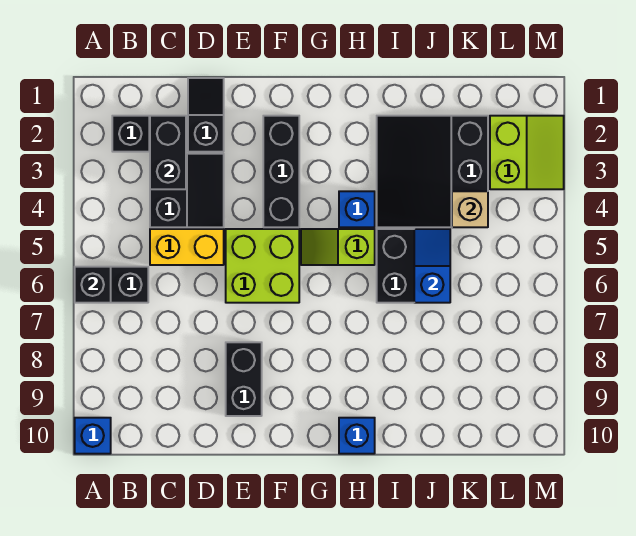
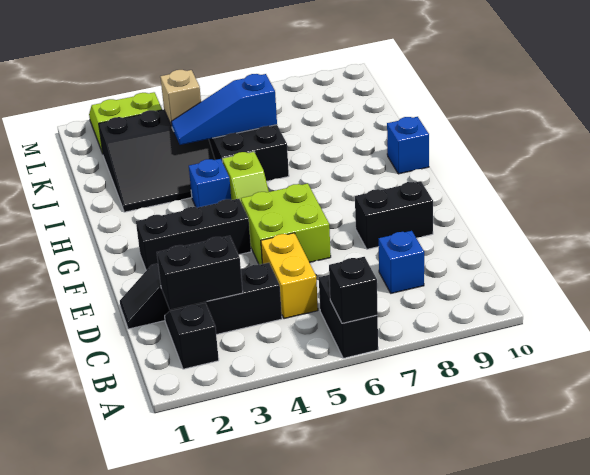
blue brick A10 level 1 -> blue brick C8 level 1
blue slope J5:J6 level 2 top 6 -> blue slope J4:J6 level 2 top 6

